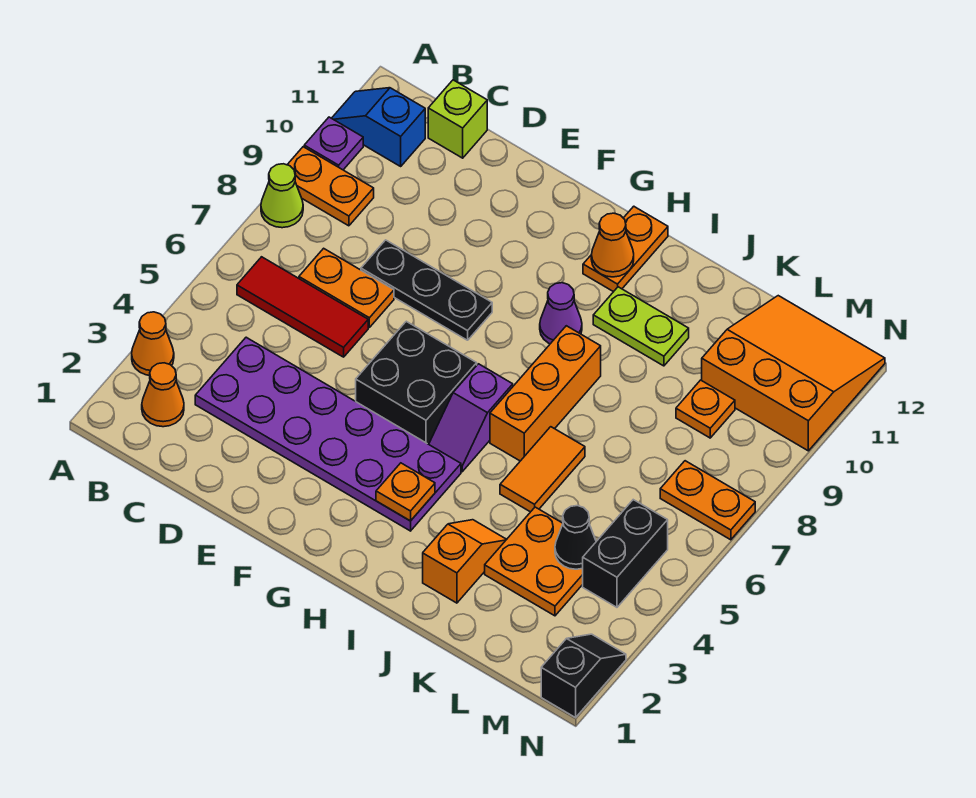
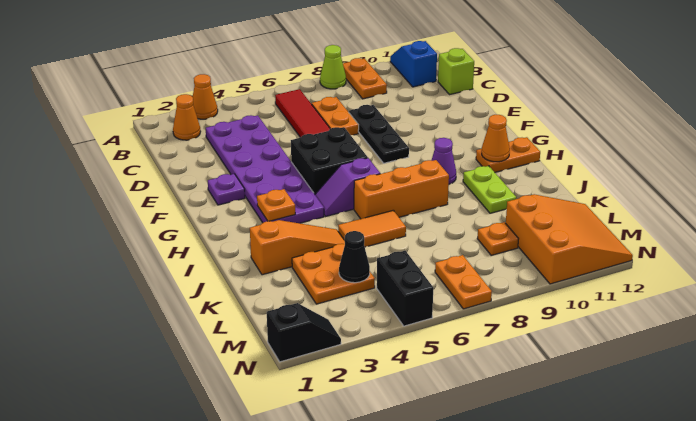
purple plate A10 level 1 -> purple plate F2 level 1
orange slope J2:J3 level 1 top 2 -> orange slope J2:J4 level 1 top 2
black brick M4:M5 level 1 -> black brick M5:N5 level 1

